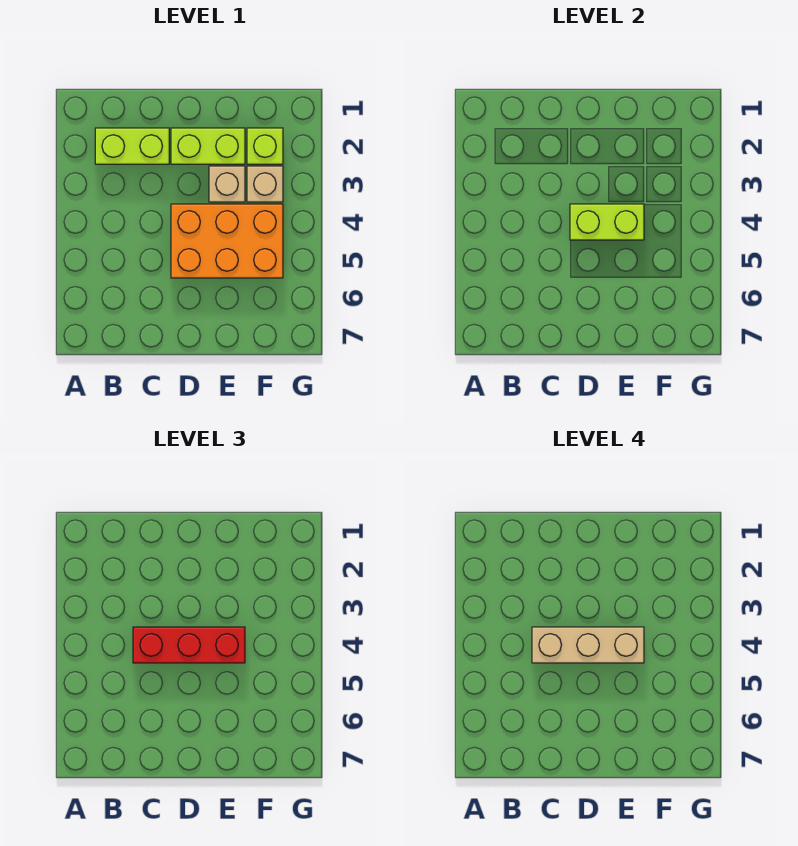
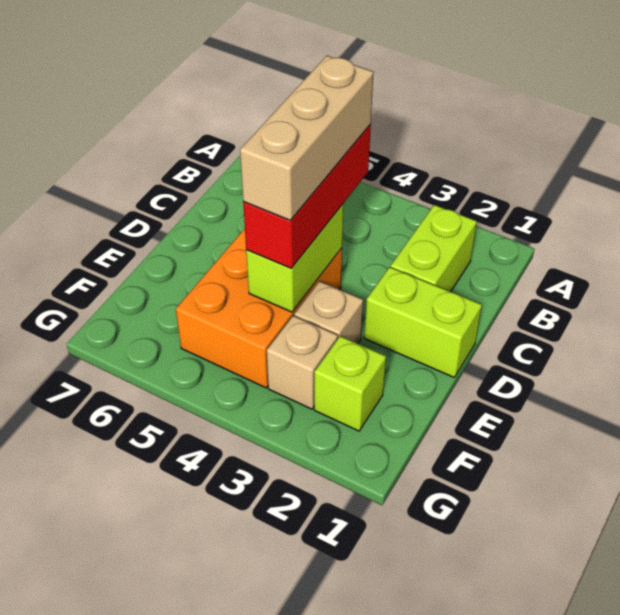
lime brick D2:E2 level 1 -> lime brick D1:D2 level 1

